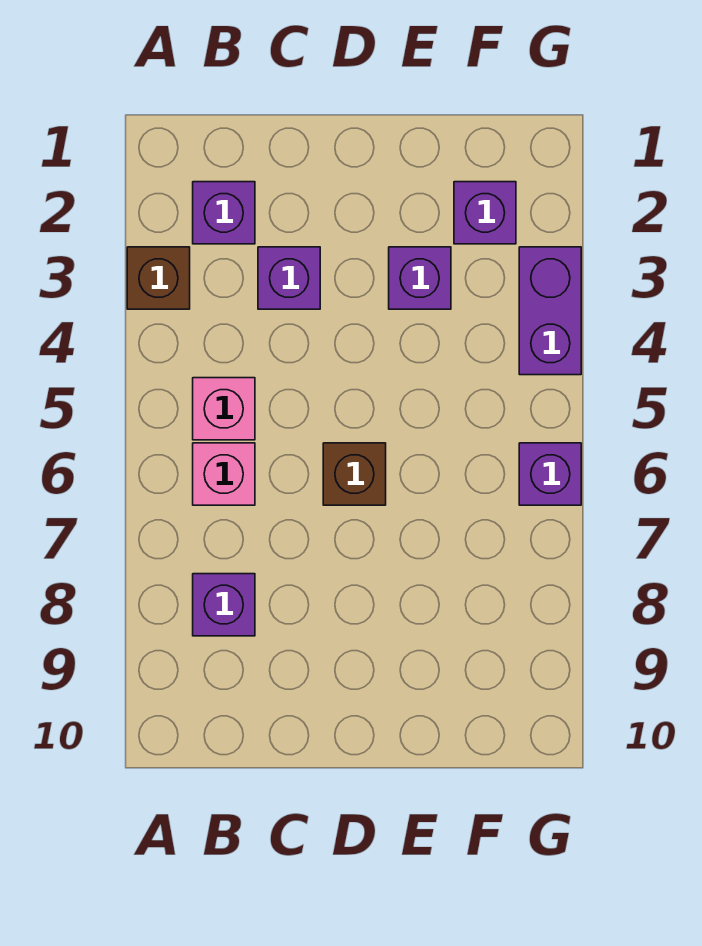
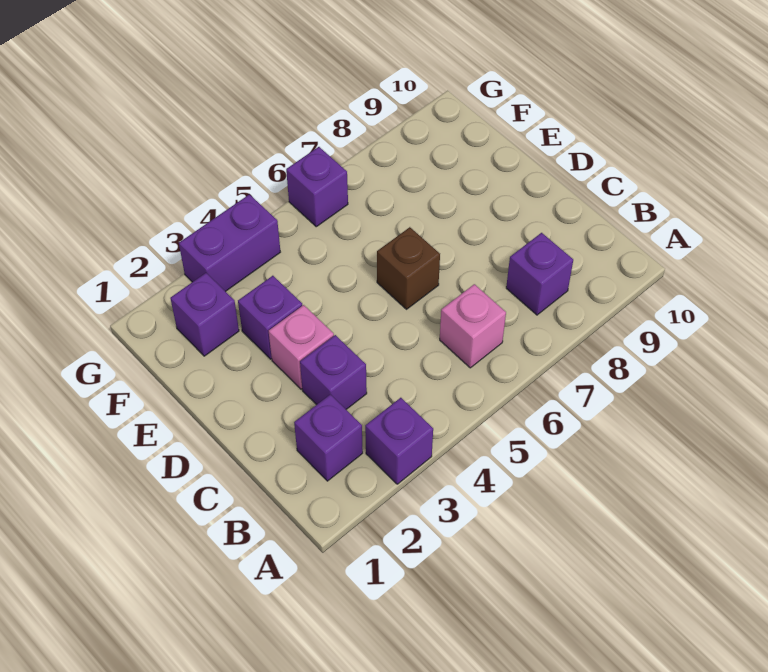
brown brick A3 level 1 -> purple brick A3 level 1
pink brick B5 level 1 -> pink brick D3 level 1

